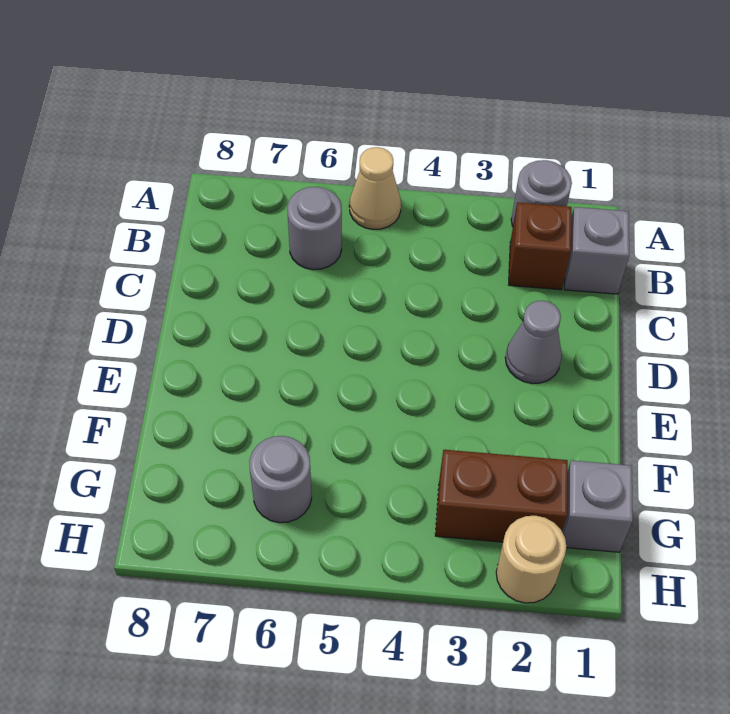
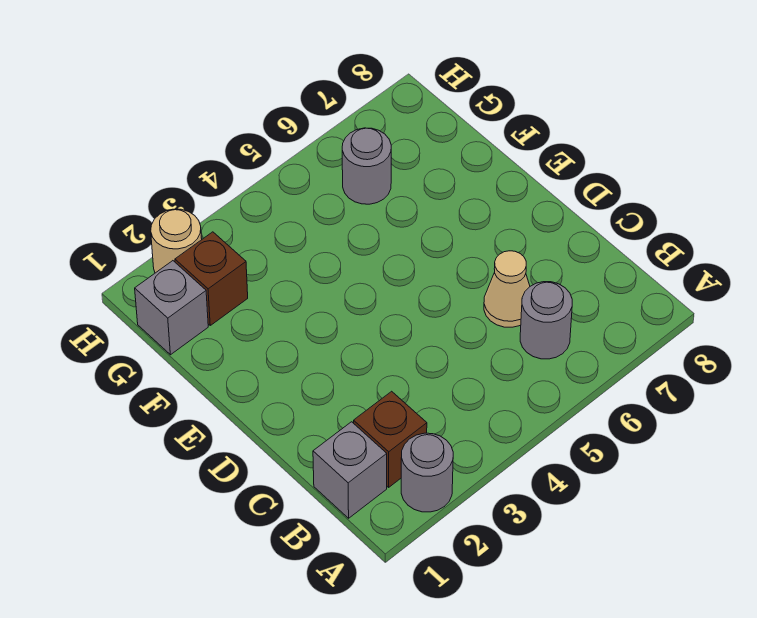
tan cone A5 level 1 -> tan cone C6 level 1
grey cone D2 level 1 -> none
brown brick G2:G3 level 1 -> brown brick G2 level 1

